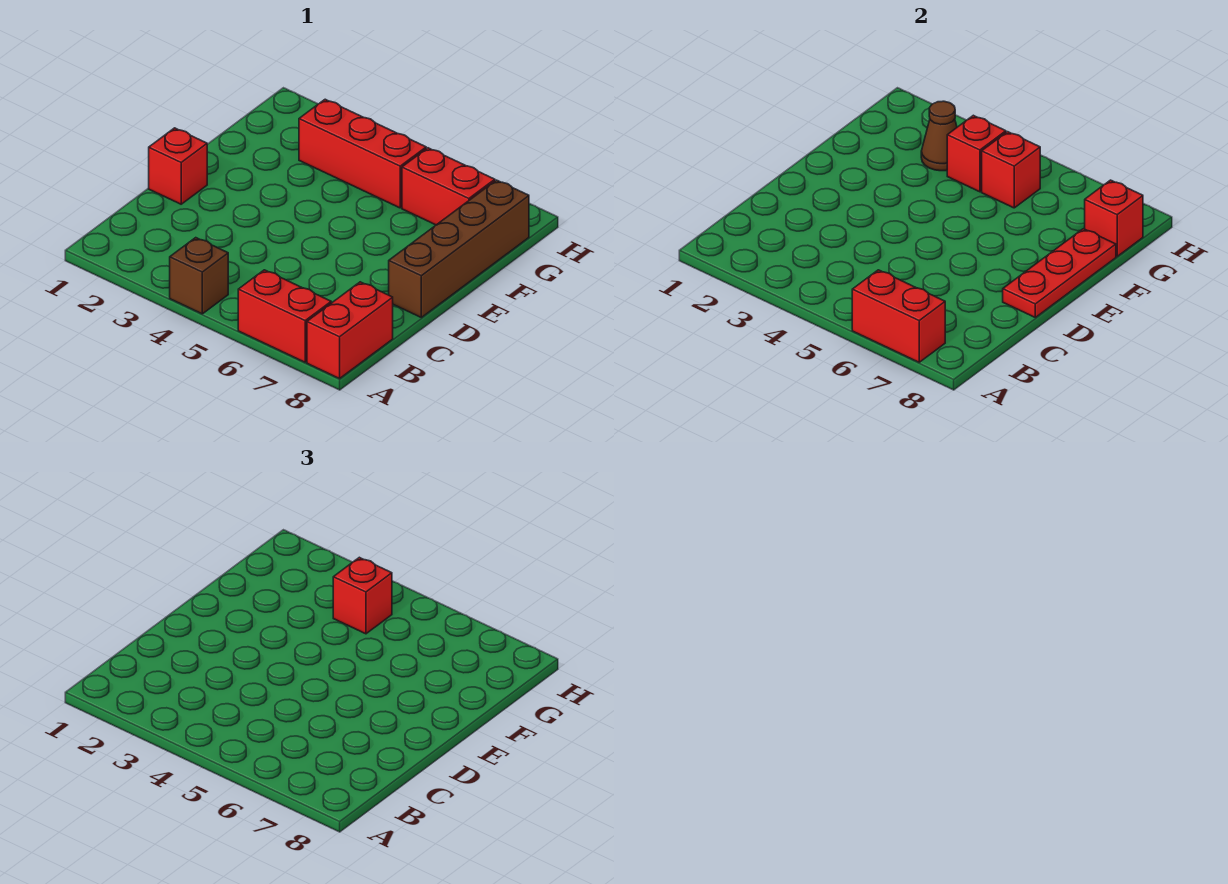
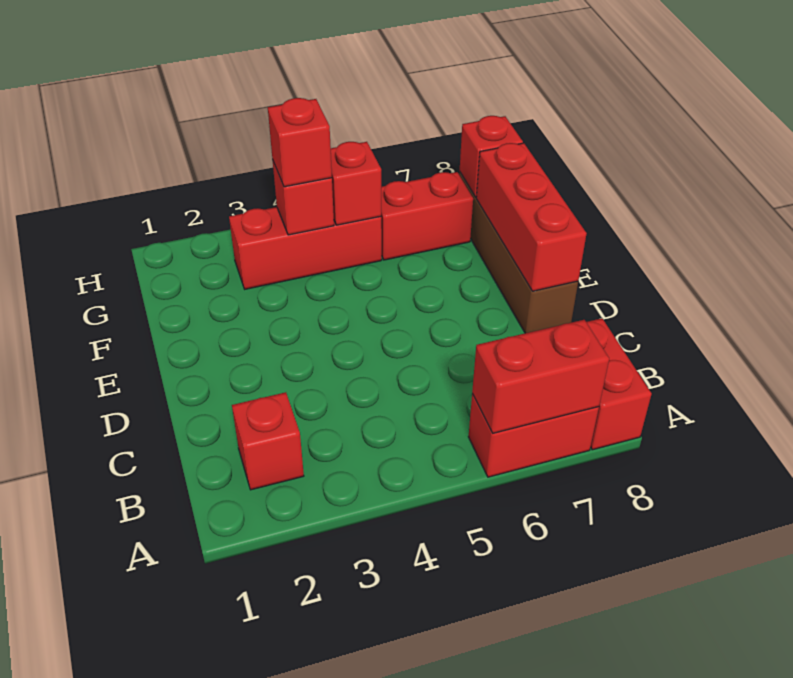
brown brick A4 level 1 -> none
red brick D1 level 1 -> red brick B2 level 1
red plate D8:F8 level 2 -> red brick D8:F8 level 2
brown cone G3 level 2 -> none

